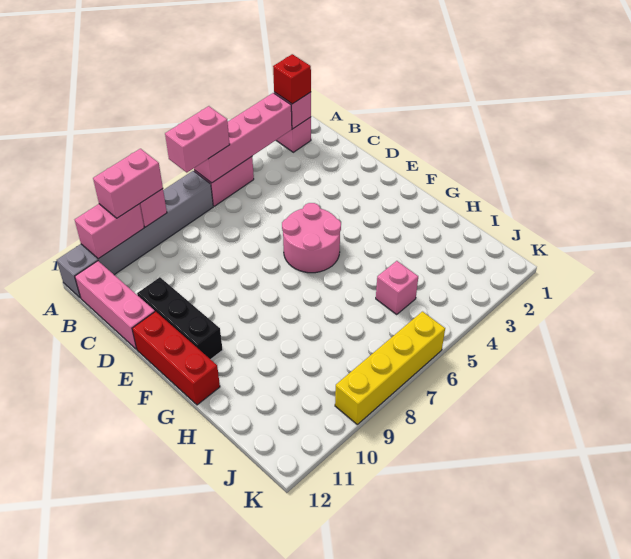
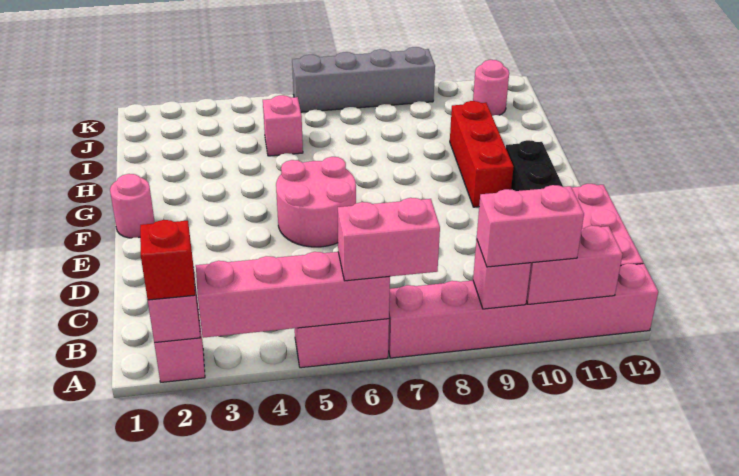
grey brick A7:A12 level 1 -> pink brick A7:A12 level 1
red brick E12:G12 level 1 -> red brick F10:H10 level 1
none -> pink round brick F1 level 1
none -> pink round brick J11 level 1
yellow brick K6:K9 level 1 -> grey brick K6:K9 level 1

